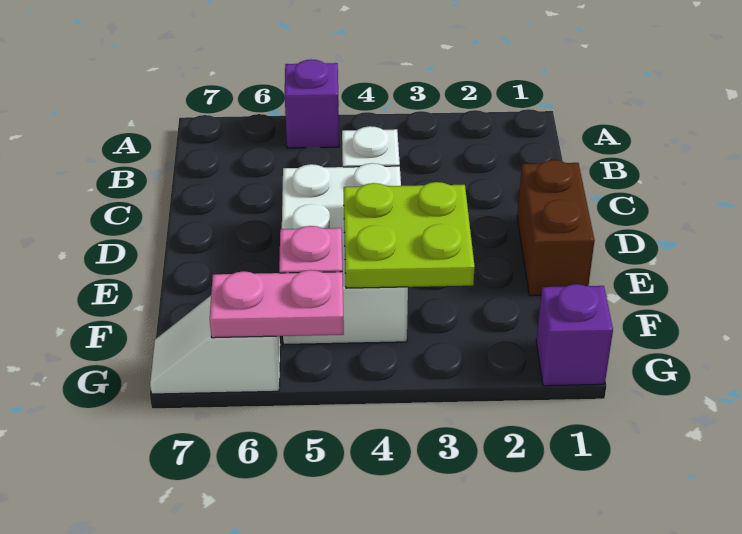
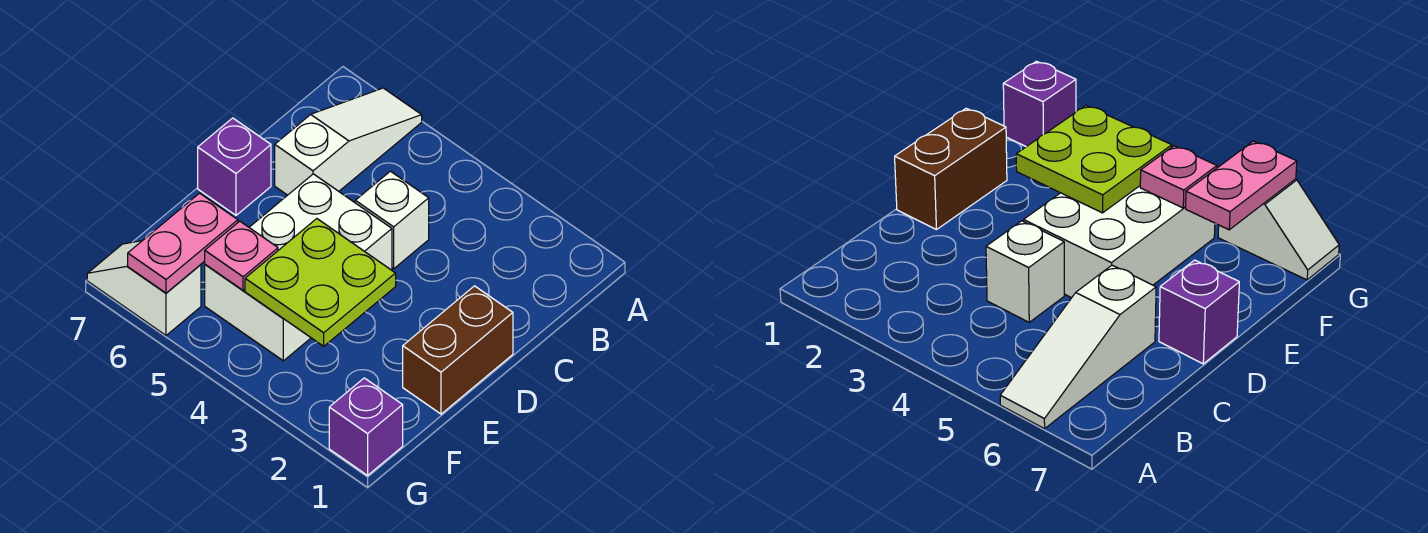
purple brick A5 level 1 -> purple brick D7 level 1
none -> white slope A6:C6 level 1 top C
pink plate G5:G6 level 2 -> pink plate F6:G6 level 2

